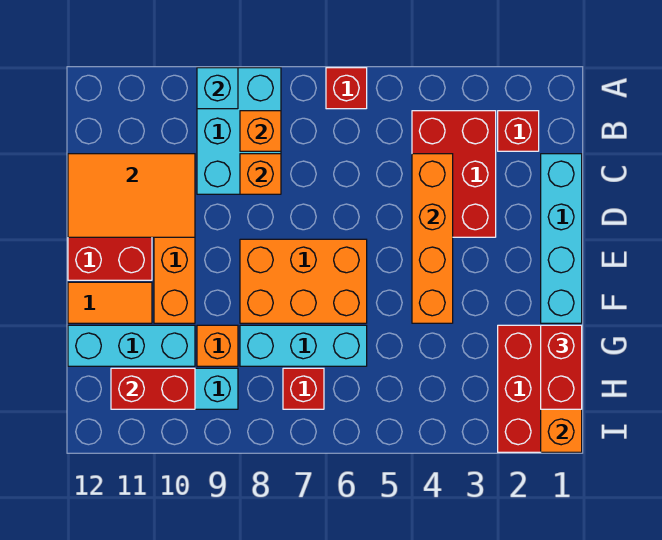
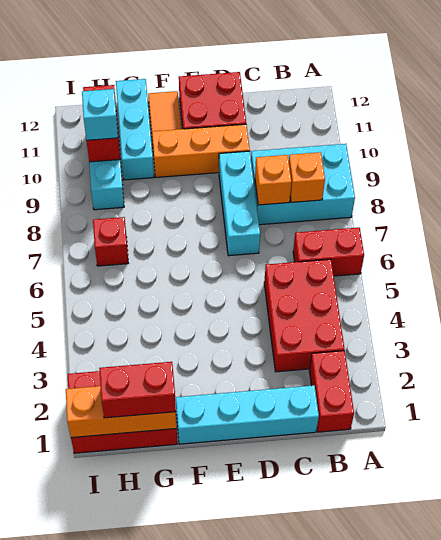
red brick A6 level 1 -> red brick A6:B6 level 1
cyan brick A9 level 2 -> cyan brick H10 level 3
red brick B2 level 1 -> red brick B1:B2 level 1
red brick B3:D4 level 1 -> red brick B3:C5 level 1
orange brick C4:F4 level 2 -> none
orange tile C10:D12 level 2 -> none
orange brick E6:F8 level 1 -> none
cyan brick G6:G8 level 1 -> cyan brick D7:D9 level 1
orange brick G9 level 1 -> none

